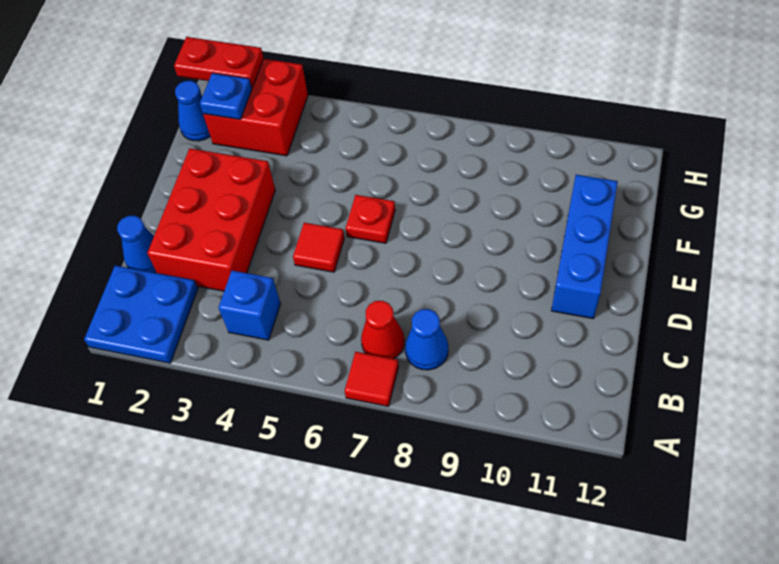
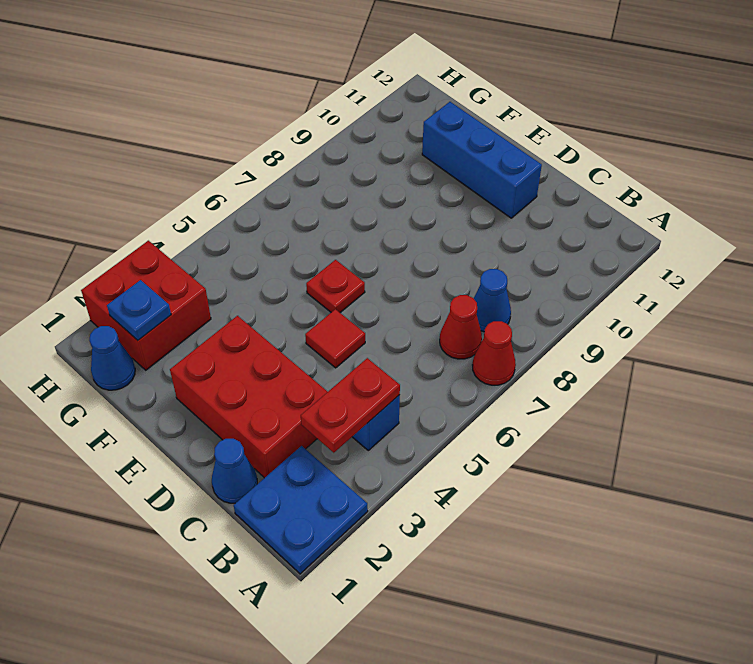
red tile A7 level 1 -> red cone A7 level 1
red plate H1:H2 level 2 -> red plate B3:B4 level 2

